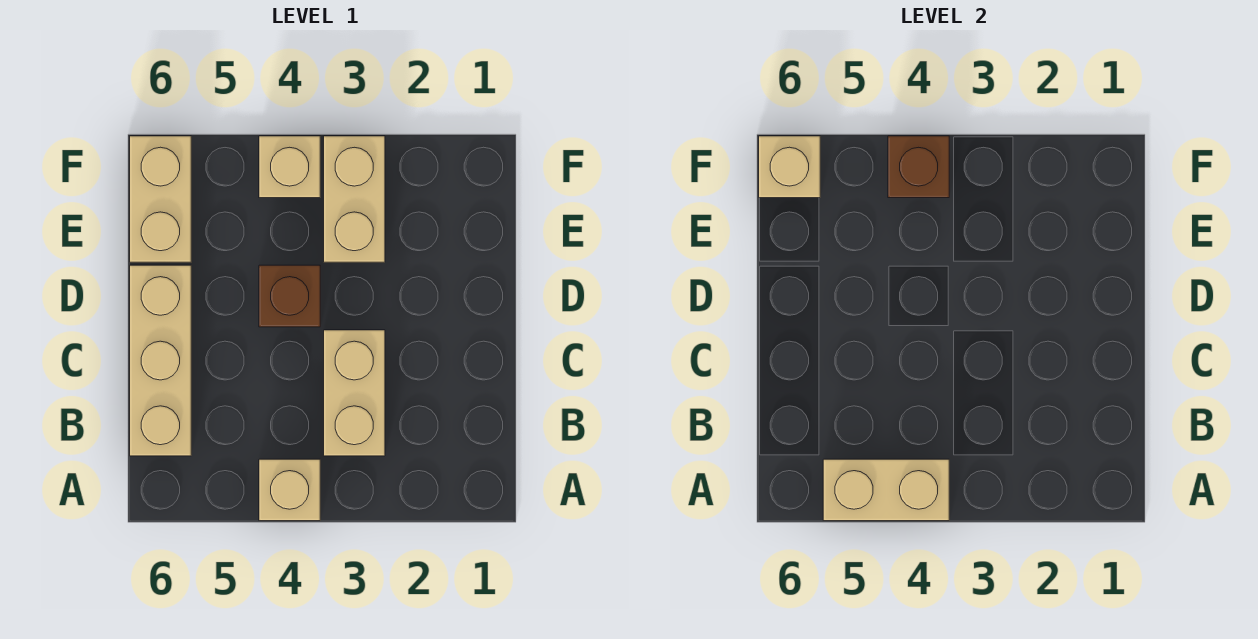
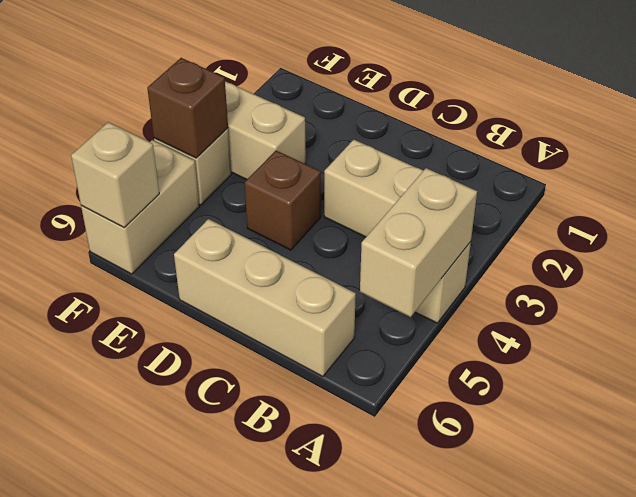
tan brick E6:F6 level 1 -> tan brick F5:F6 level 1

